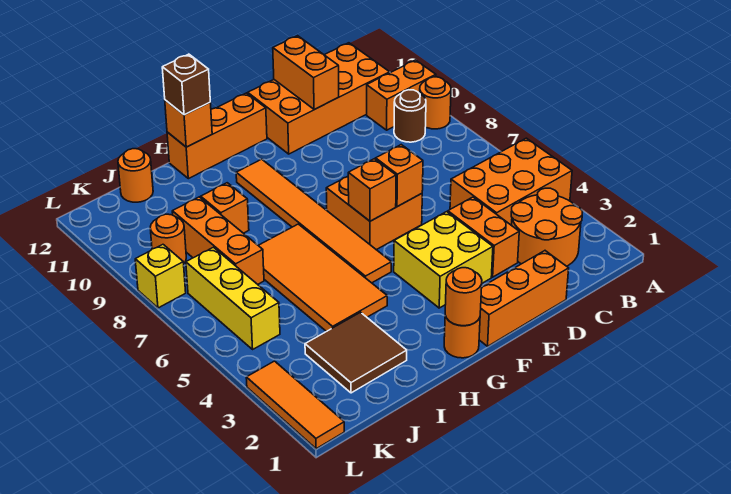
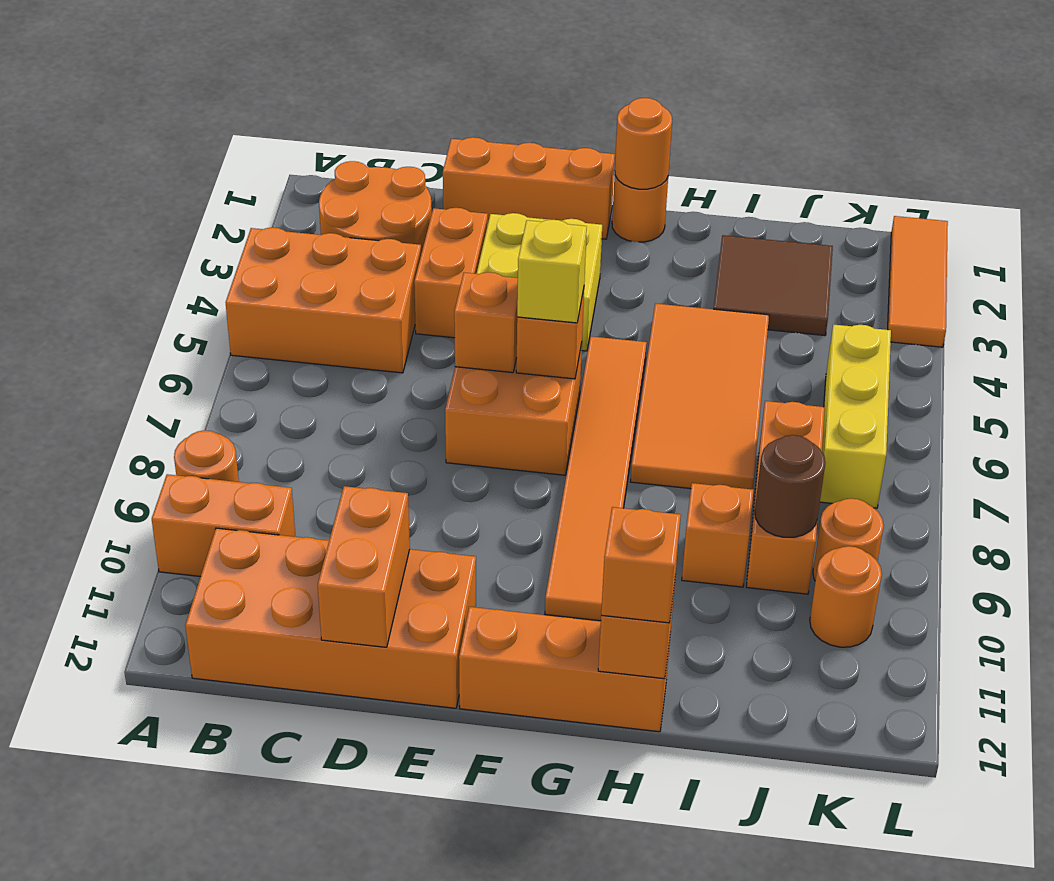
brown round brick B9 level 1 -> brown round brick J9 level 2
brown brick H12 level 3 -> orange brick H12 level 3
orange round brick J12 level 1 -> orange round brick K10 level 1
yellow brick L8 level 1 -> yellow brick F6 level 3

